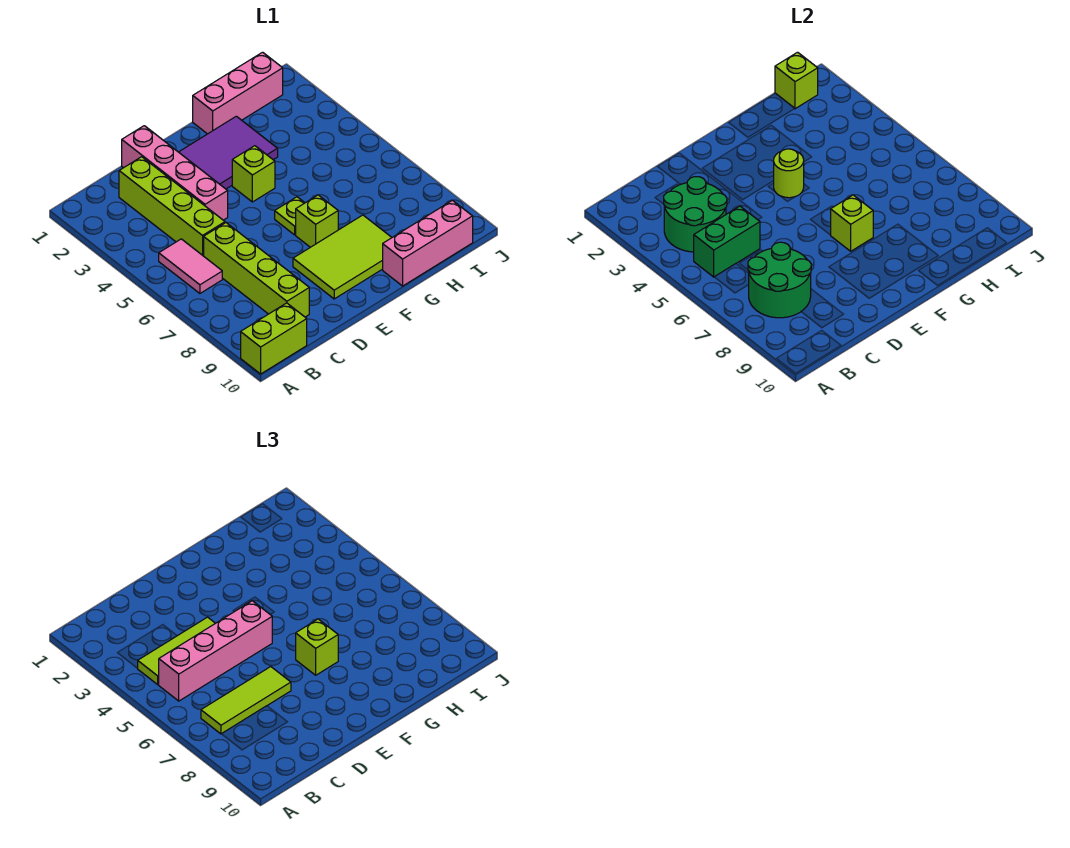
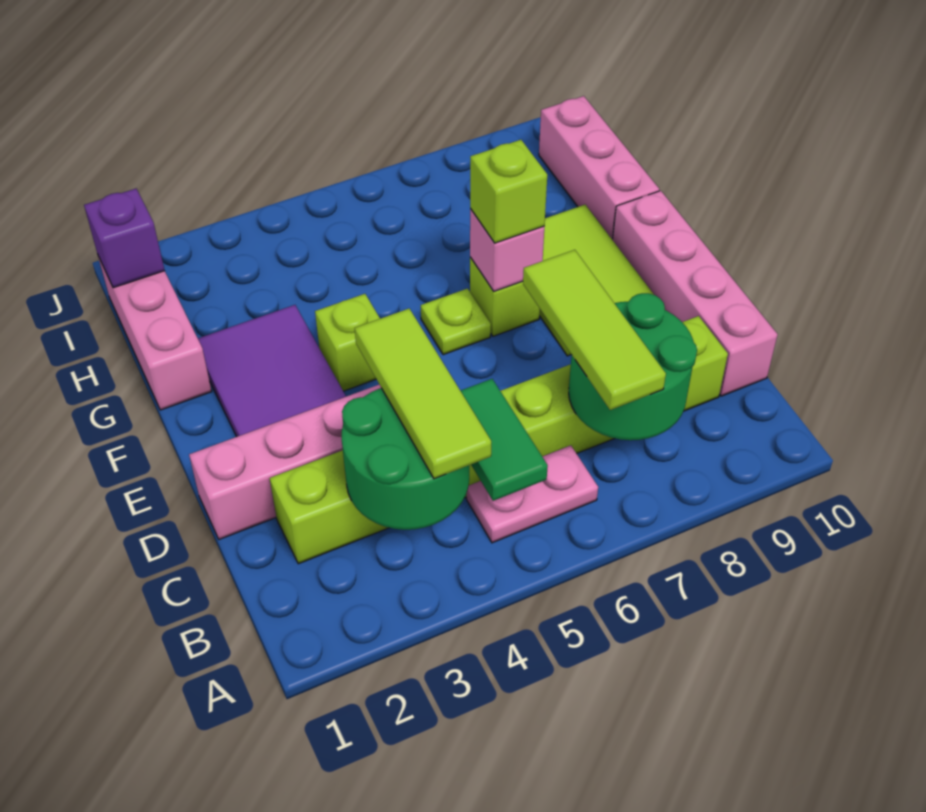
lime brick A10:B10 level 1 -> none
pink tile B5:B6 level 1 -> pink plate B5:B6 level 1
green brick B5:C5 level 2 -> green tile B5:C5 level 2
pink brick B5:E5 level 3 -> pink brick C10:F10 level 1
lime round brick F4 level 2 -> none
lime brick F7 level 2 -> pink brick F7 level 2
lime brick I1 level 2 -> purple brick I1 level 2

